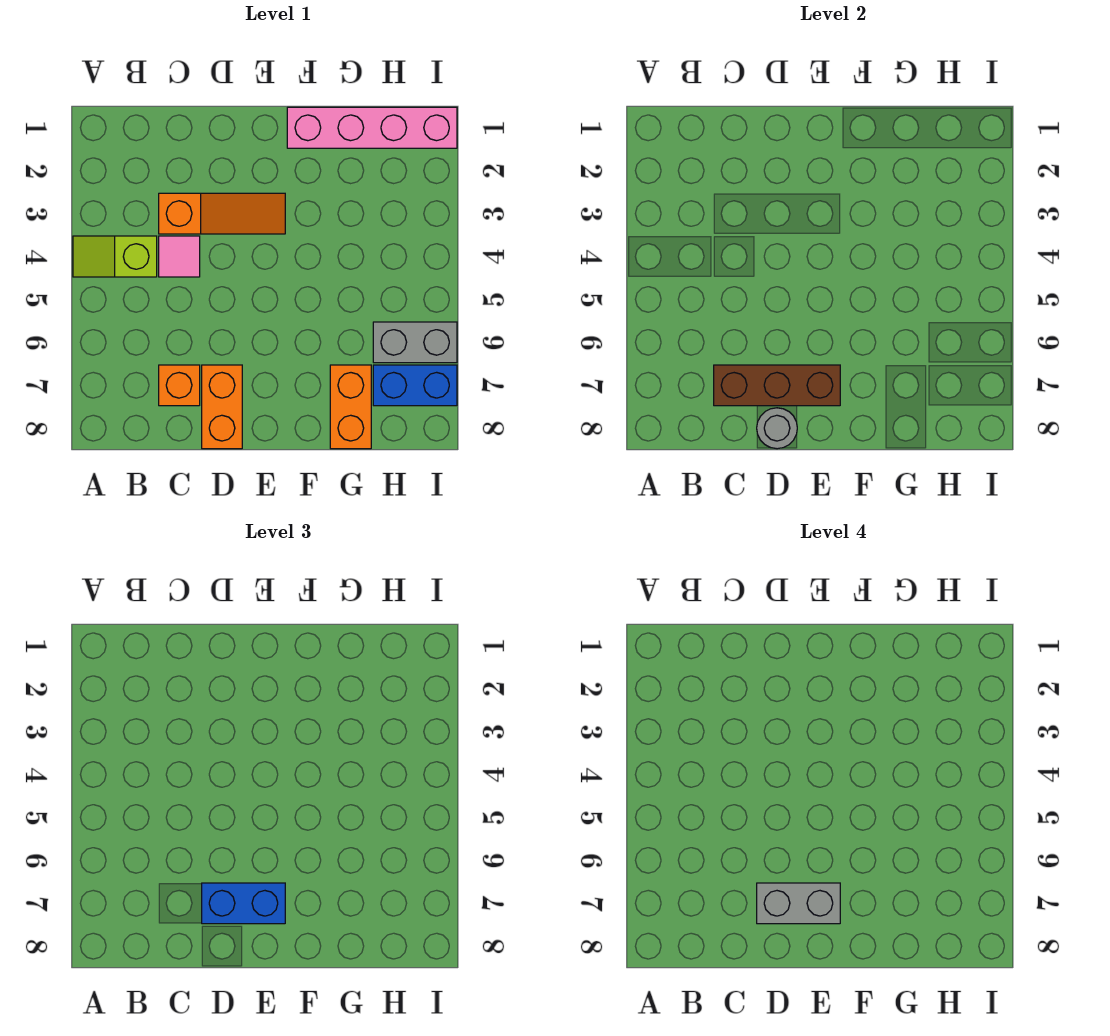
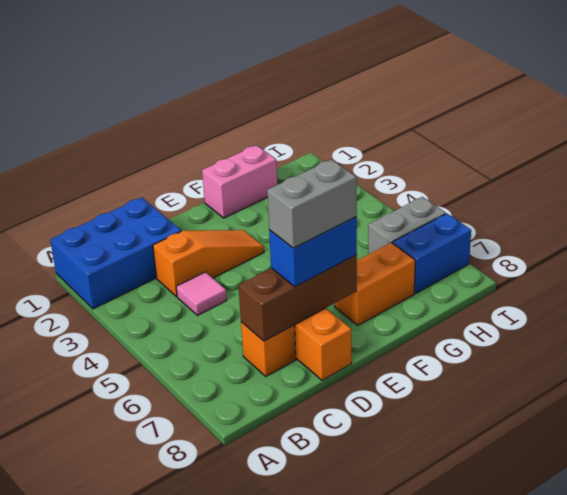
none -> blue brick A1:C2 level 1
lime slope A4:B4 level 1 top B -> none
grey round brick D8 level 2 -> none
pink brick F1:I1 level 1 -> pink brick F1:G1 level 1
orange brick G7:G8 level 1 -> orange brick F7:G7 level 1

